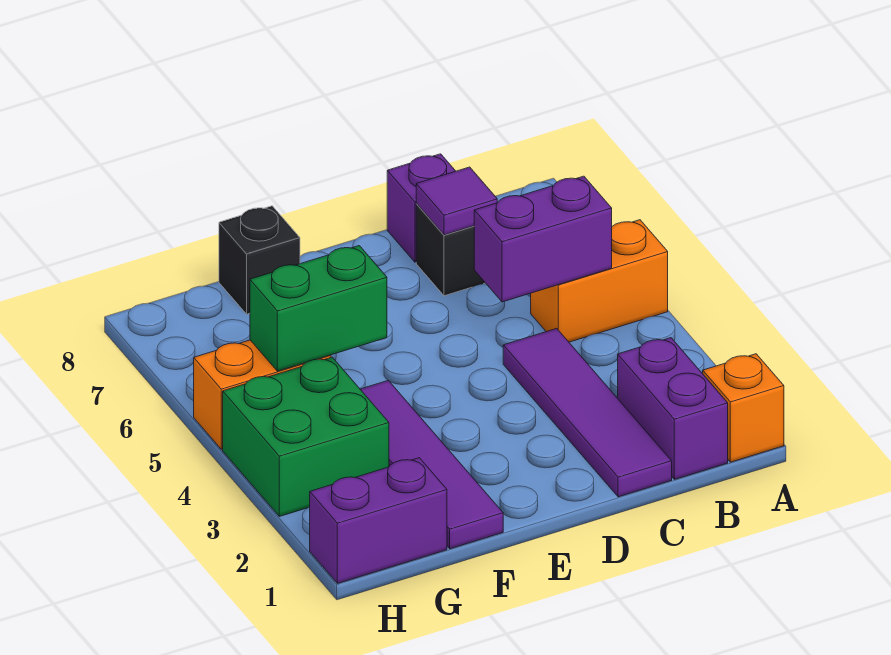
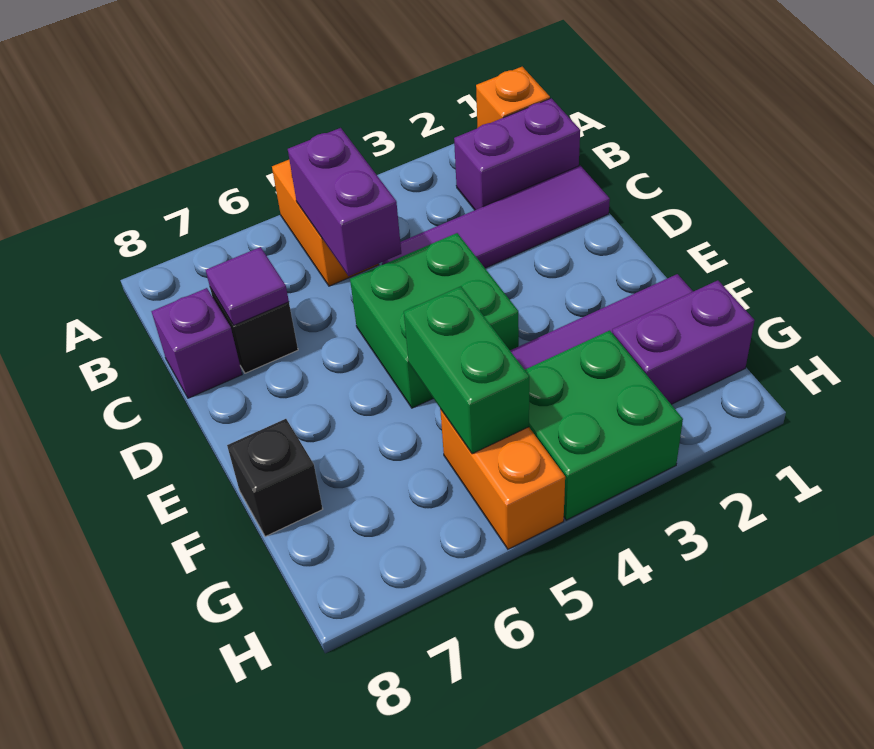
none -> green brick D4:E5 level 1
purple brick G1:H1 level 1 -> purple brick G1:G2 level 1

